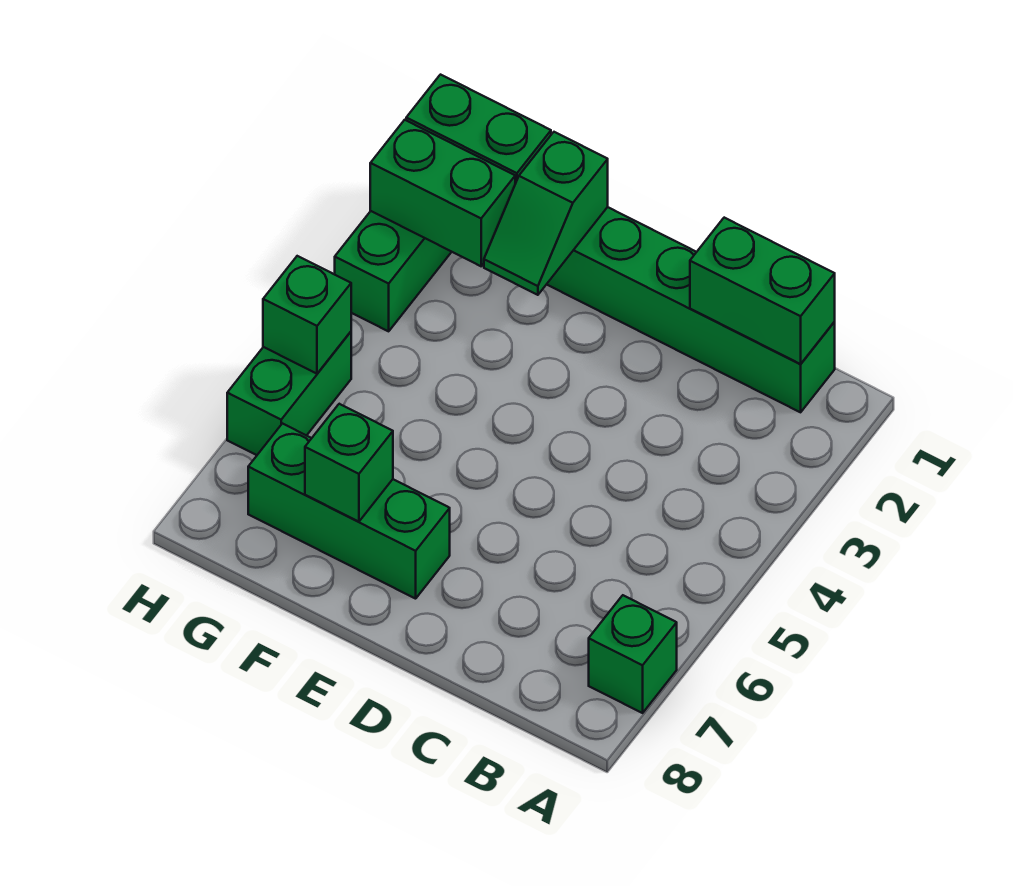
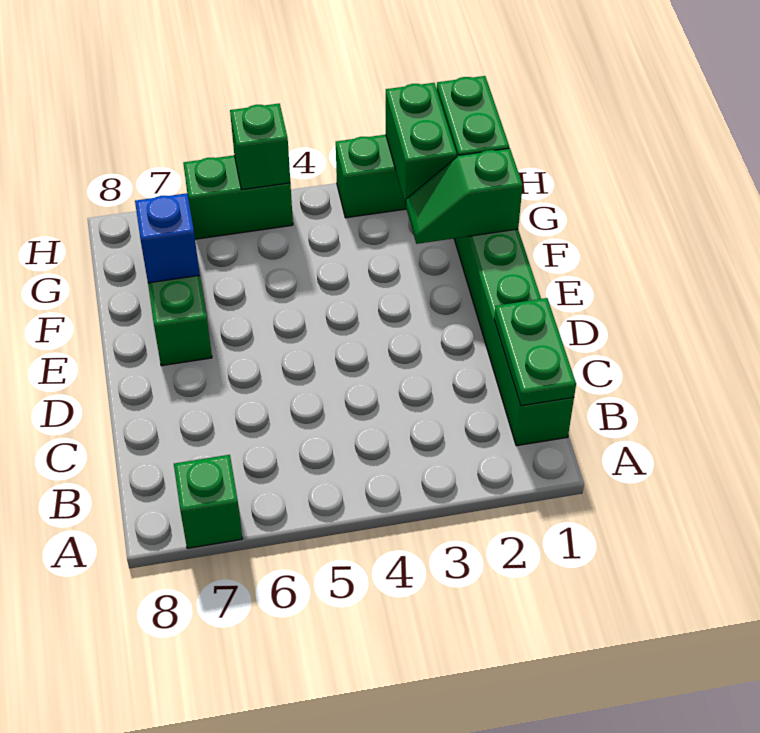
green brick B1:C1 level 2 -> green plate B1:C1 level 2
green brick F7 level 2 -> blue brick F7 level 2

